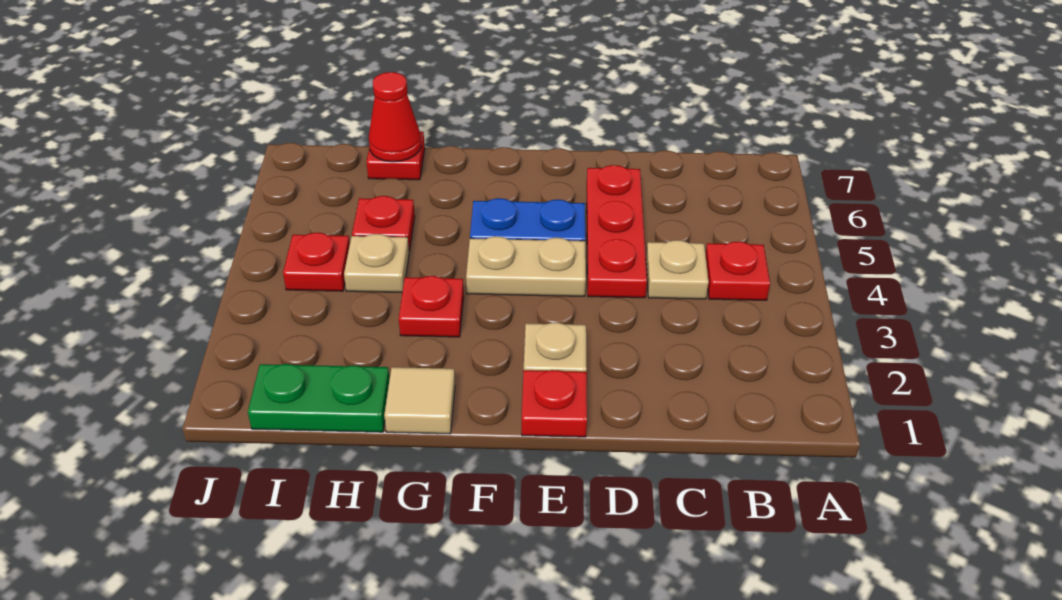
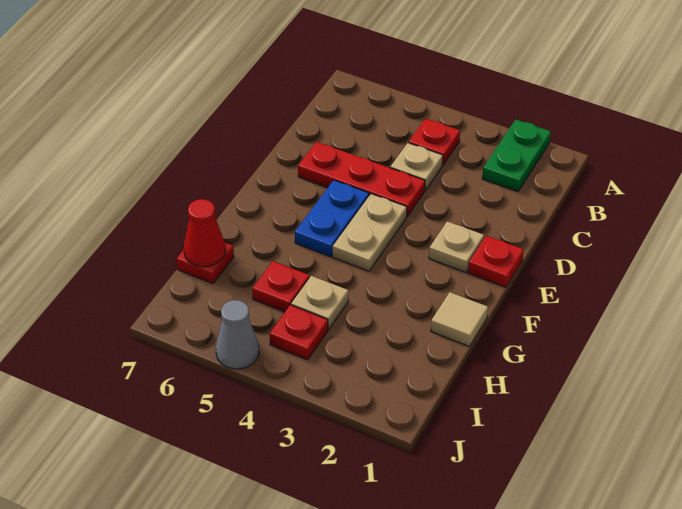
red plate G3 level 1 -> none
green plate H1:I1 level 1 -> green plate A2:B2 level 1
none -> grey cone J5 level 1

